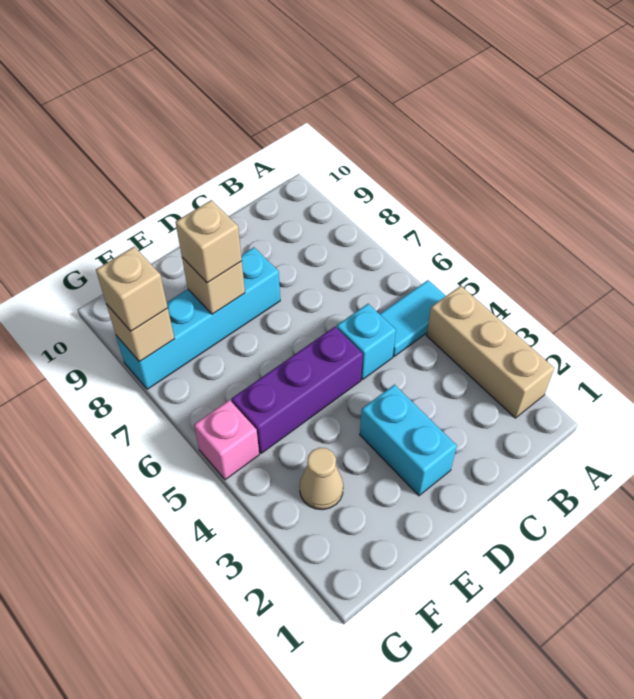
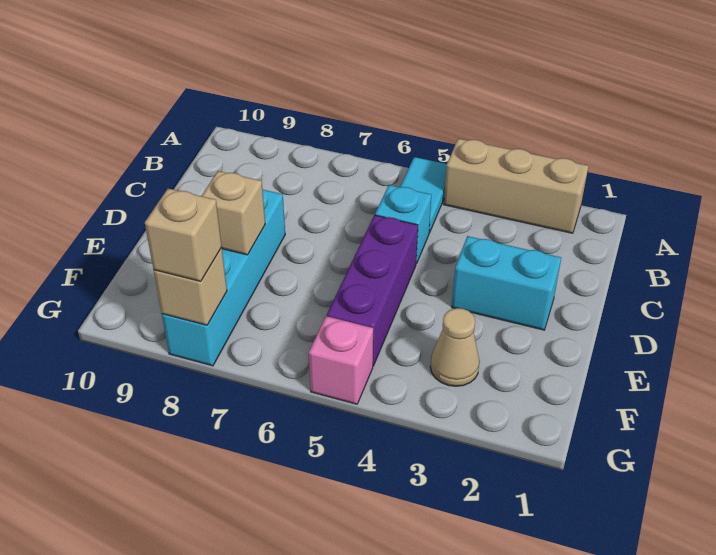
tan brick E8 level 3 -> none

